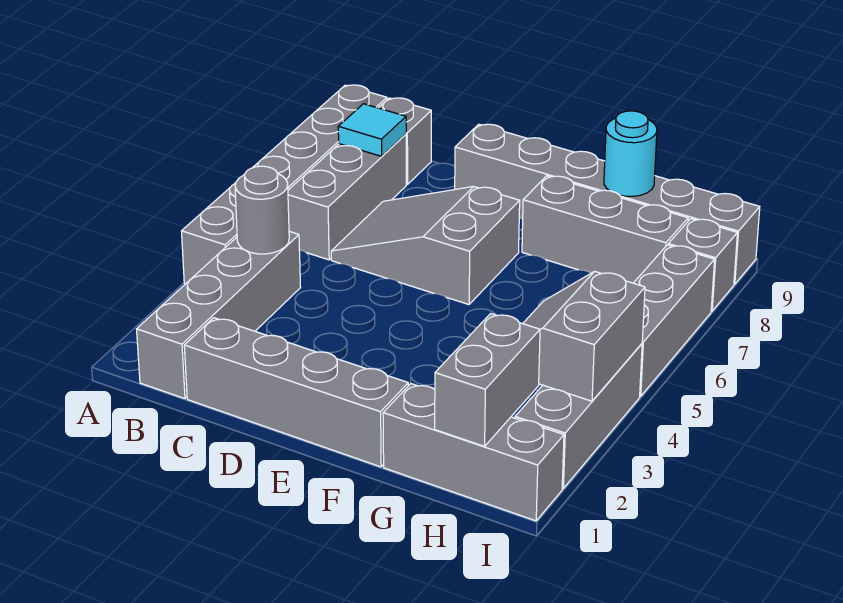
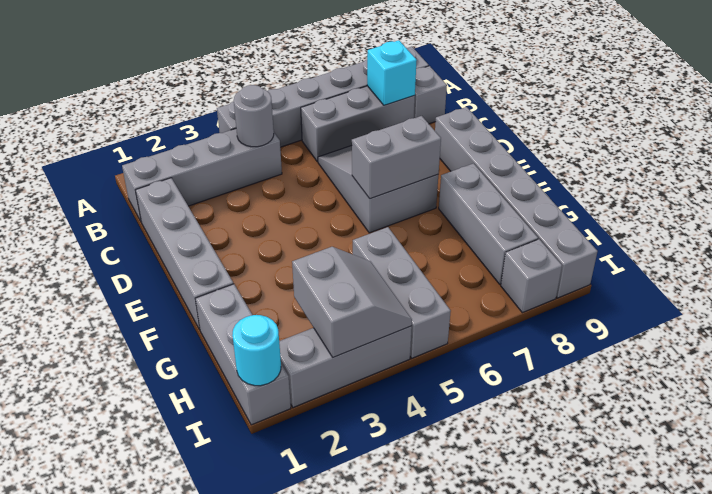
cyan tile B8 level 2 -> cyan brick B8 level 2
cyan round brick G9 level 2 -> cyan round brick I1 level 2
grey brick H1:H2 level 2 -> grey brick E6:E7 level 2
grey slope H3:I4 level 2 top I -> grey slope H3:I4 level 2 top 3
grey brick I5:I7 level 1 -> grey brick G5:I5 level 1

